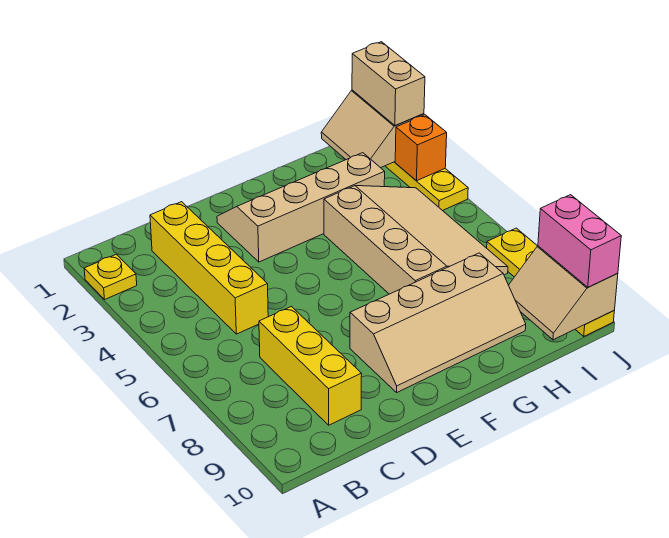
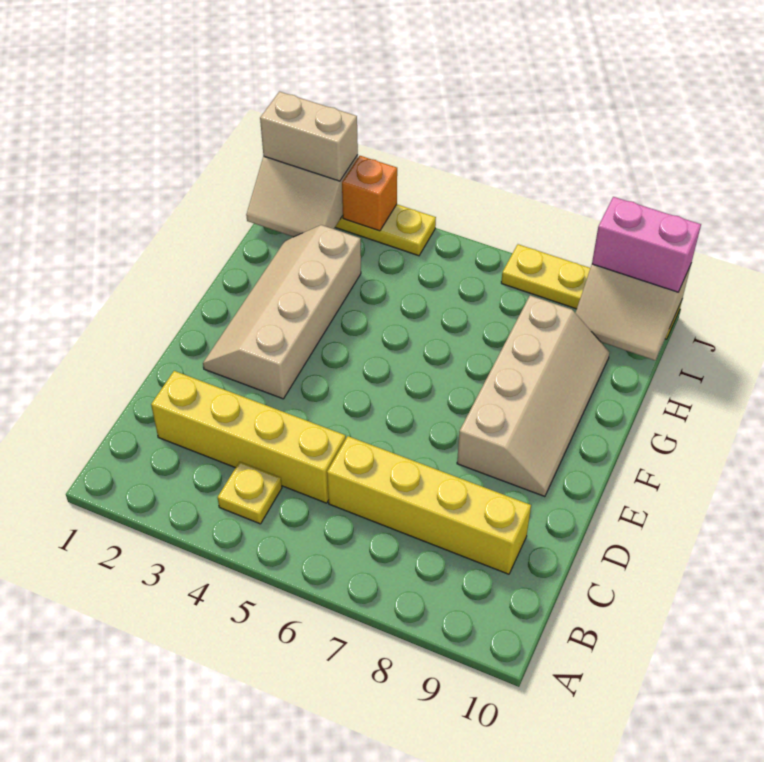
yellow plate A2 level 1 -> yellow plate B4 level 1
yellow brick C7:C9 level 1 -> yellow brick C6:C9 level 1
tan slope G4:I7 level 1 top G -> none

